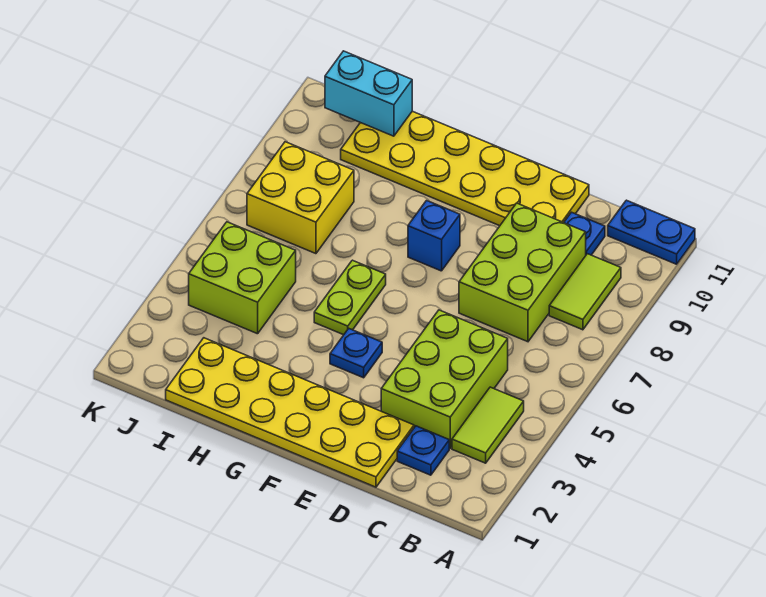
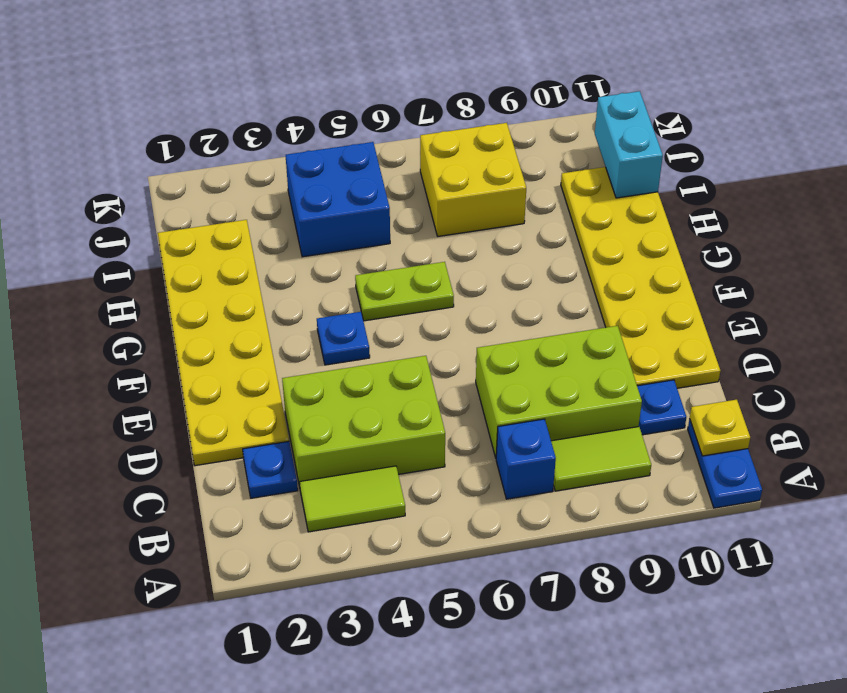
none -> yellow plate B11 level 2
blue brick F8 level 1 -> blue brick B7 level 1
lime brick I4:J5 level 1 -> blue brick I4:J5 level 1

